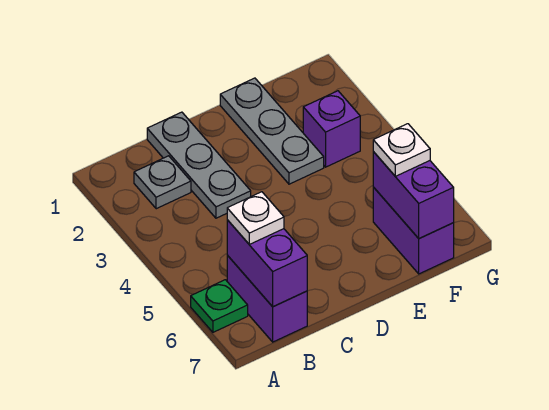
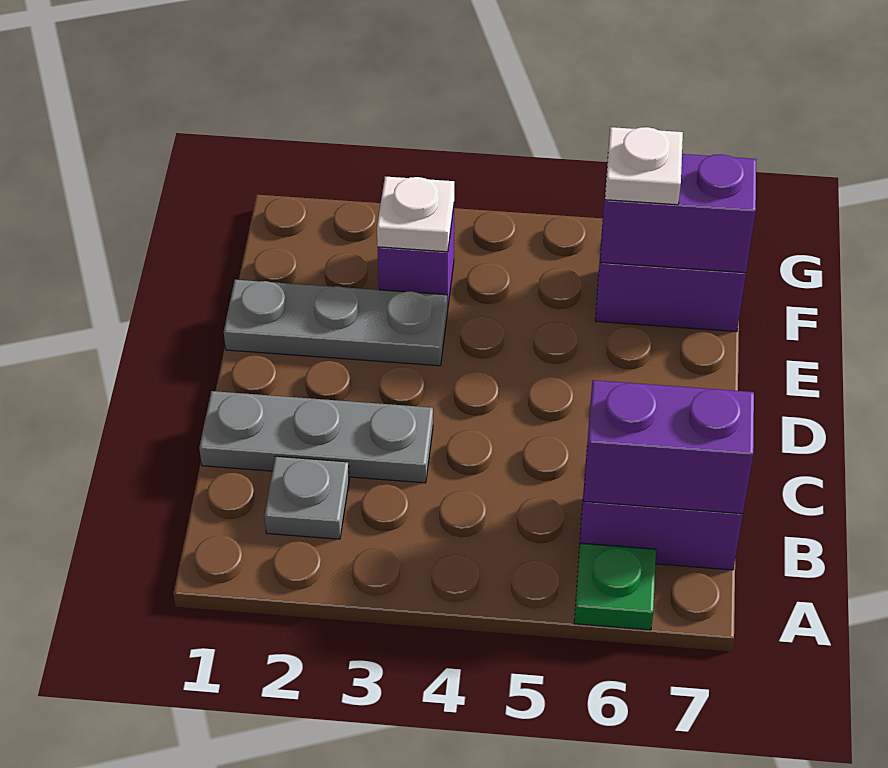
white plate B6 level 3 -> white plate F3 level 2

